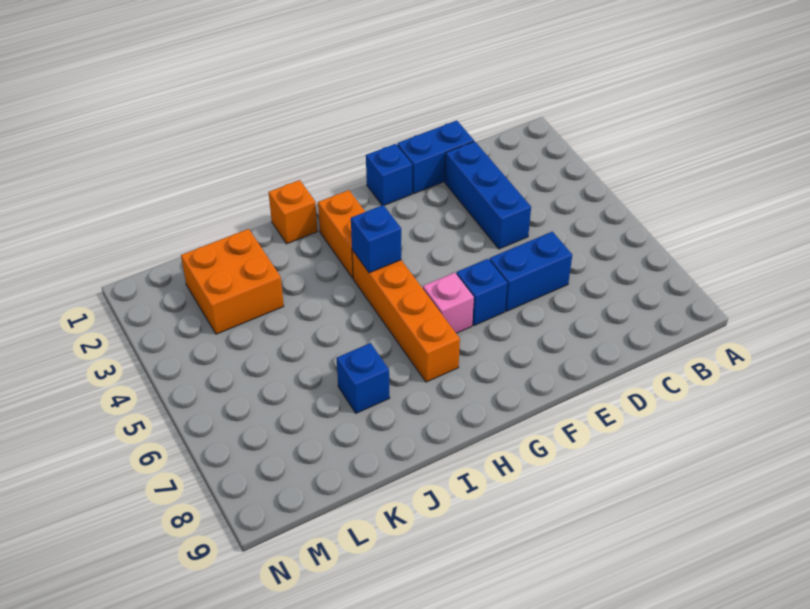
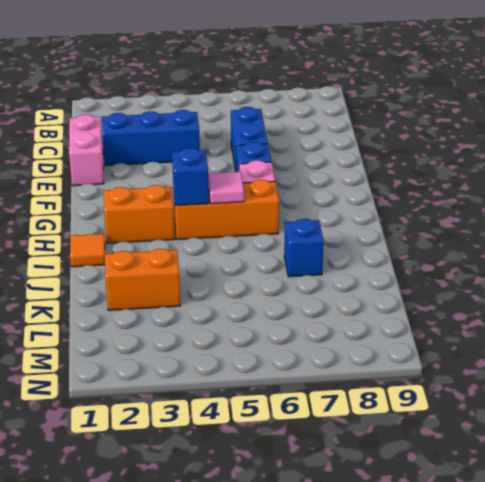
blue brick D1:E1 level 1 -> pink brick D1:E1 level 1
blue brick F1 level 1 -> none
orange brick H4:H7 level 1 -> orange brick H4:H6 level 1
none -> pink tile H5 level 2
orange brick I1 level 1 -> orange tile I1 level 1
orange brick K2:L3 level 1 -> orange brick K2:K3 level 1

